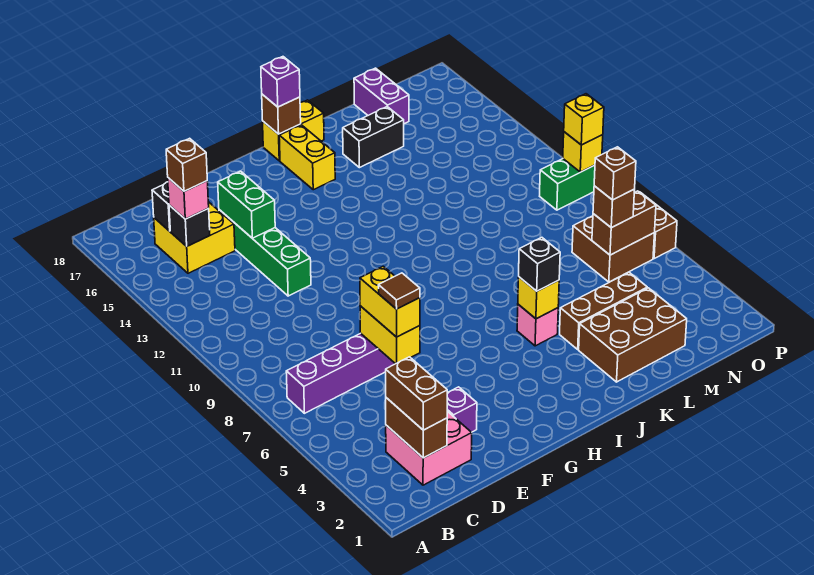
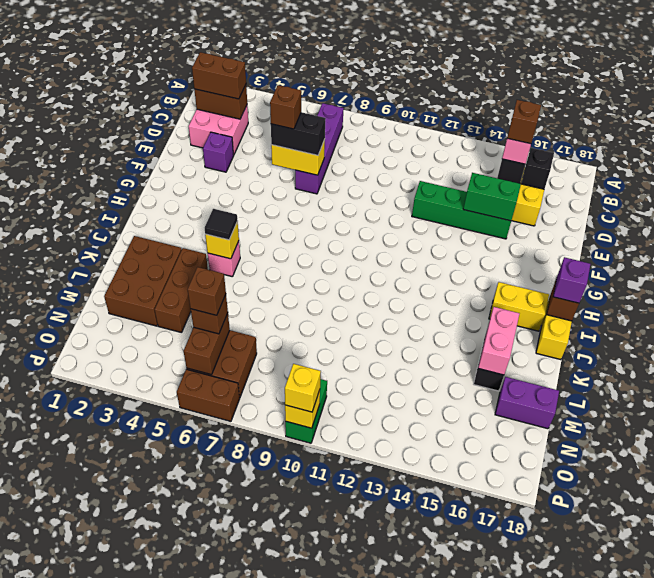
yellow brick E6:E7 level 3 -> black brick E6:E7 level 3
brown tile E6 level 4 -> brown brick E6 level 4
black brick J5 level 3 -> black tile J5 level 3
none -> pink brick K16:L16 level 2

